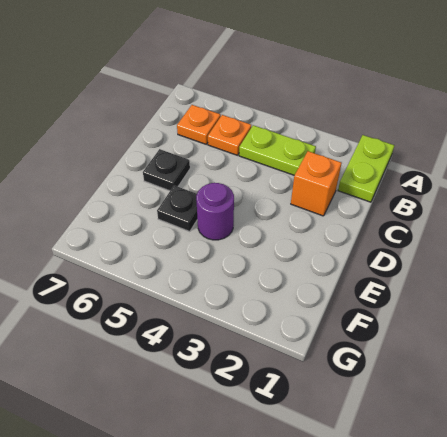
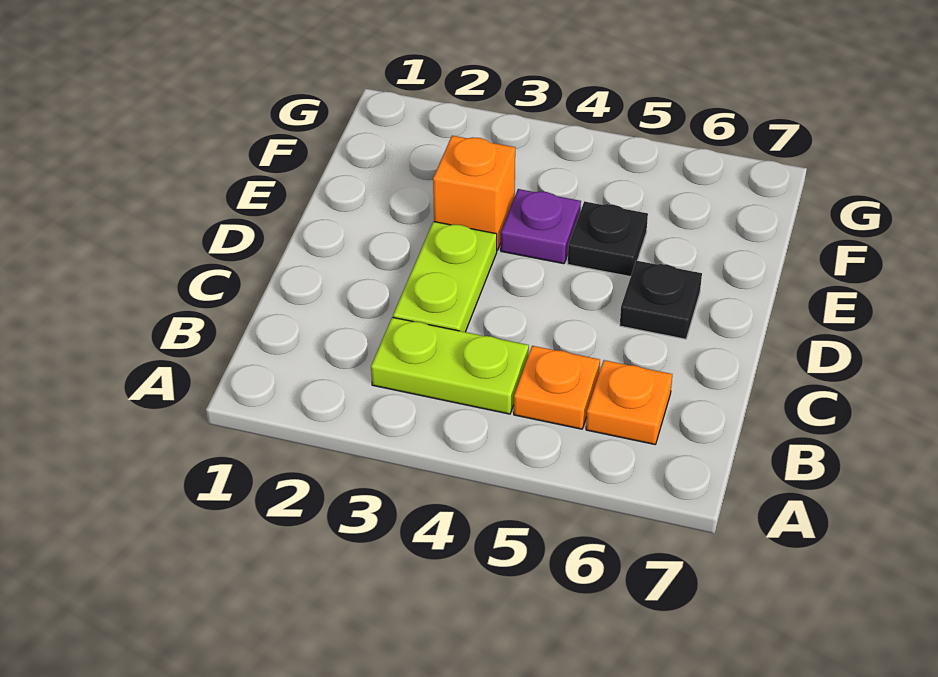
lime plate A1:B1 level 1 -> lime plate C3:D3 level 1
orange brick C2 level 1 -> orange brick E3 level 1
purple round brick E4 level 1 -> purple plate E4 level 1

